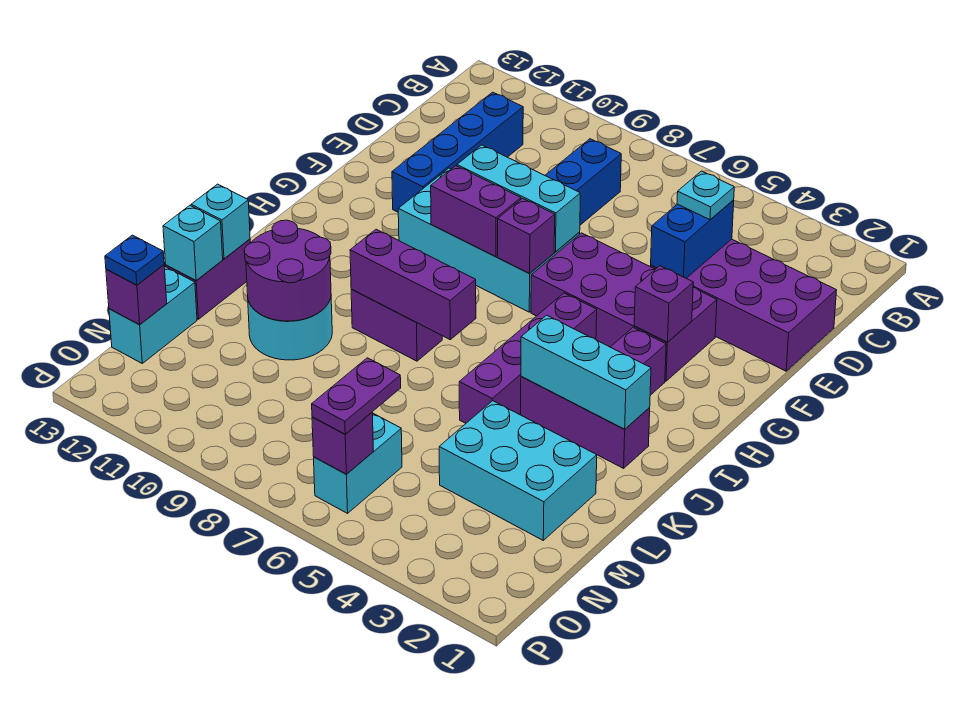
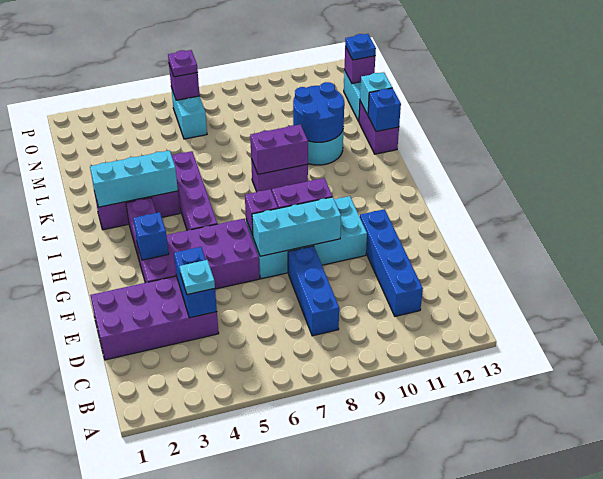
purple brick G3 level 2 -> blue brick G3 level 2
purple brick J7:J9 level 2 -> purple brick J8:J9 level 2
purple round brick K10:L11 level 2 -> blue round brick K10:L11 level 2
cyan brick K13 level 2 -> blue brick K13 level 2
cyan brick L2:M4 level 1 -> none
purple plate N6:O6 level 3 -> purple plate O6 level 3

